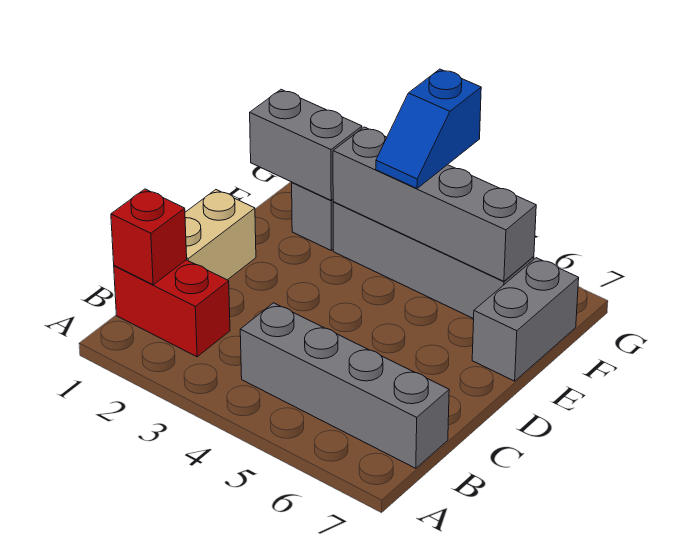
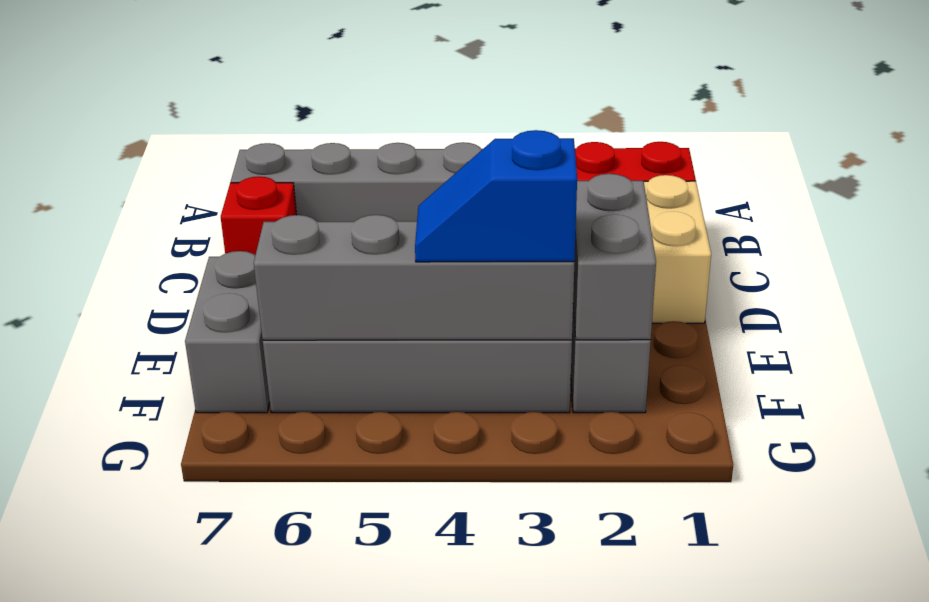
red brick B1 level 2 -> red brick C7 level 1
grey brick F1:F2 level 2 -> grey brick E2:F2 level 2
blue slope F4:G4 level 3 top G -> blue slope F3:F4 level 3 top 3

